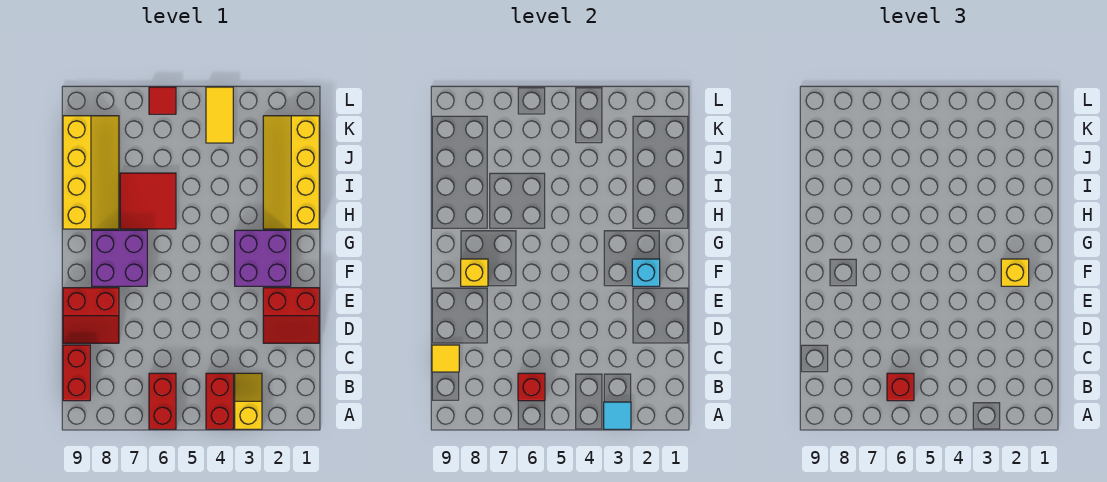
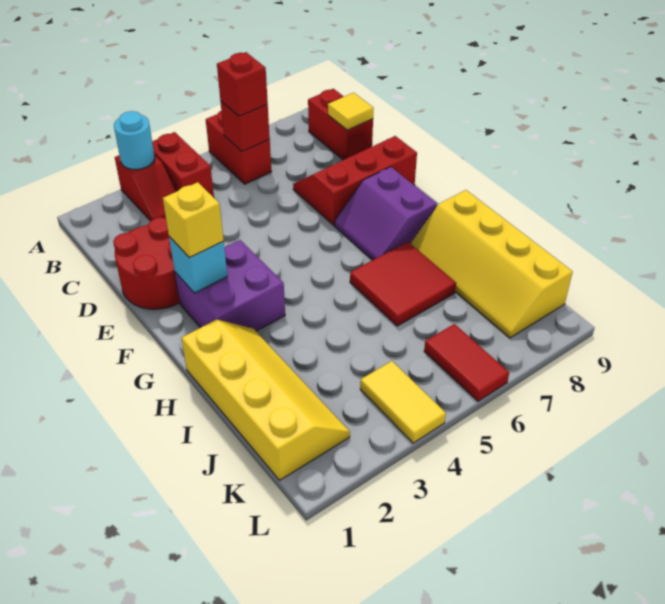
yellow slope A3:B3 level 1 top A -> red slope A3:B3 level 1 top A
cyan tile A3 level 2 -> cyan round brick A3 level 2
red slope D1:E2 level 1 top E -> red round brick D1:E2 level 1
red slope D8:E9 level 1 top E -> red slope D7:E9 level 1 top E
purple brick F7:G8 level 1 -> purple slope F7:G8 level 1 top 8
yellow brick F8 level 2 -> none
red tile L6 level 1 -> red tile K6:L6 level 1

